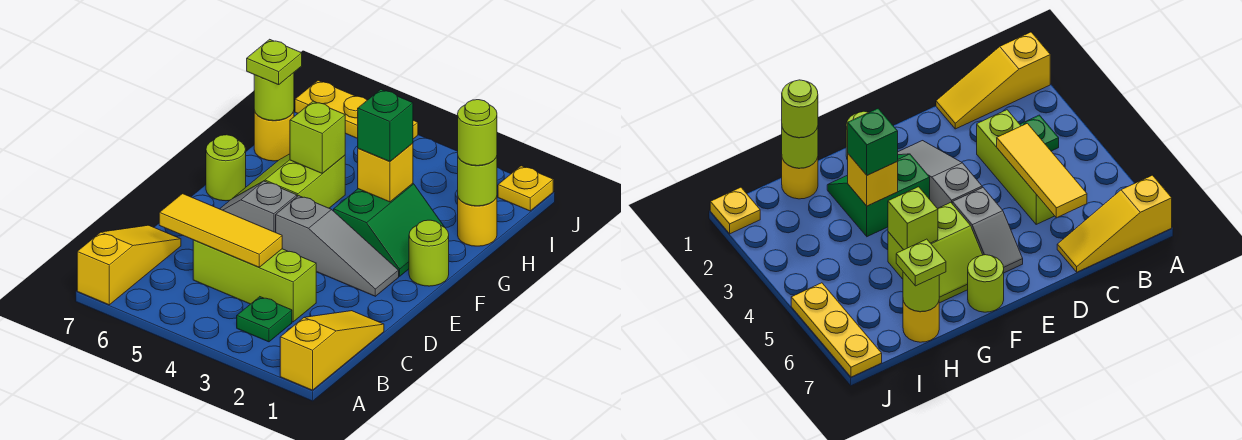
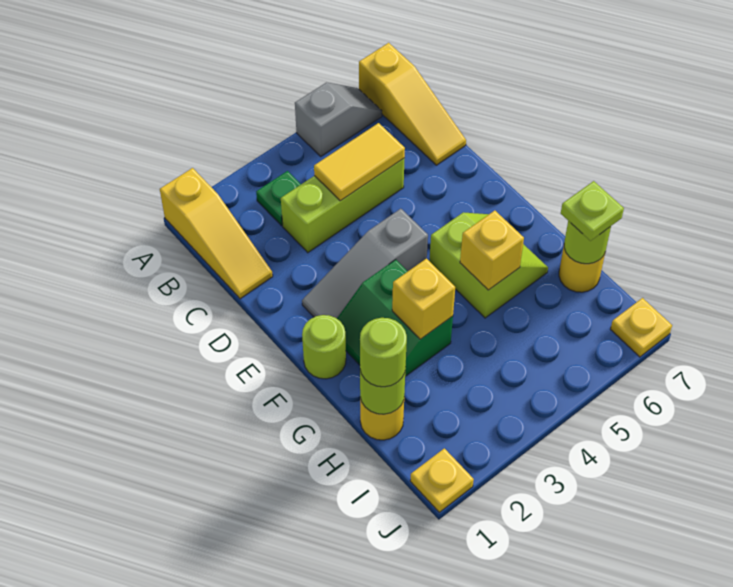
yellow tile C4:C6 level 2 -> yellow tile C4:C5 level 2
grey slope E5:E6 level 1 top 5 -> grey slope A5:A6 level 1 top 5
lime round brick F7 level 1 -> none
green brick G3 level 3 -> none
lime brick G5 level 2 -> yellow brick G5 level 2
yellow plate J5:J7 level 1 -> yellow plate J7 level 1

